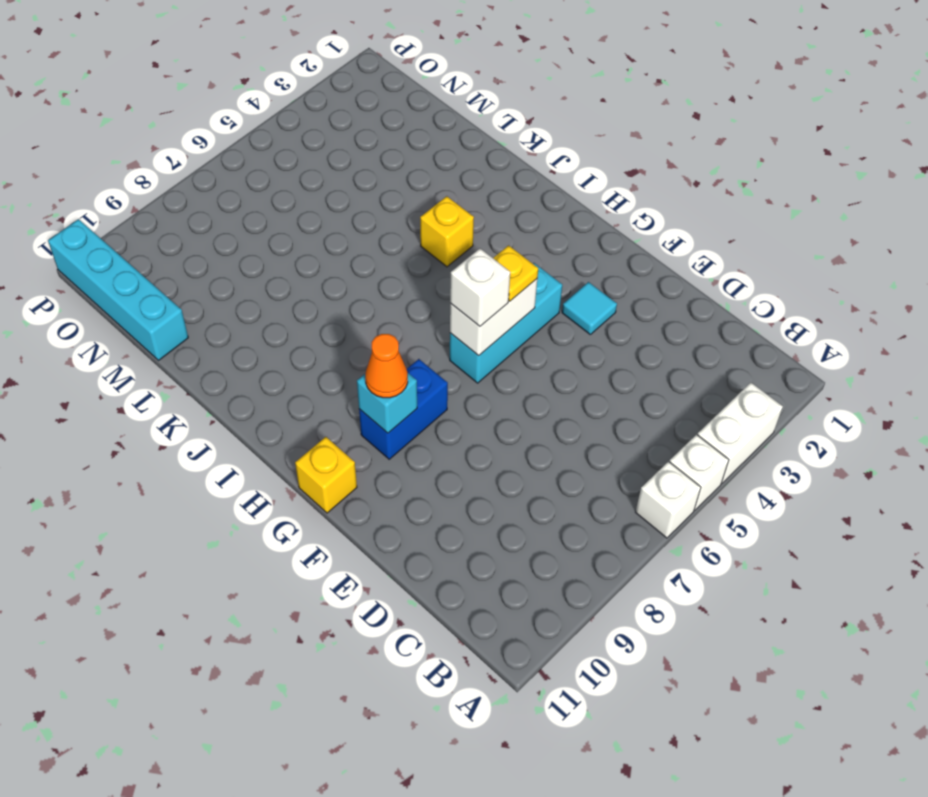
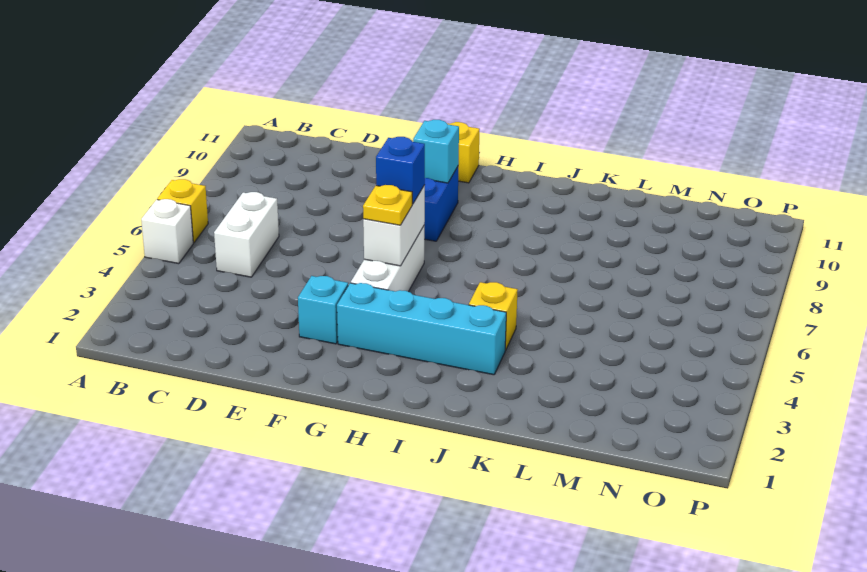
white brick A3:A4 level 1 -> white brick C5:C6 level 1
white brick A6 level 1 -> yellow brick A6 level 1
cyan tile F3 level 1 -> cyan brick F3 level 1
cyan brick G4:G6 level 1 -> white brick G4:G6 level 1
white brick G6 level 3 -> blue brick G6 level 3
orange cone G9 level 3 -> none
cyan brick M11:P11 level 1 -> cyan brick G3:J3 level 1

